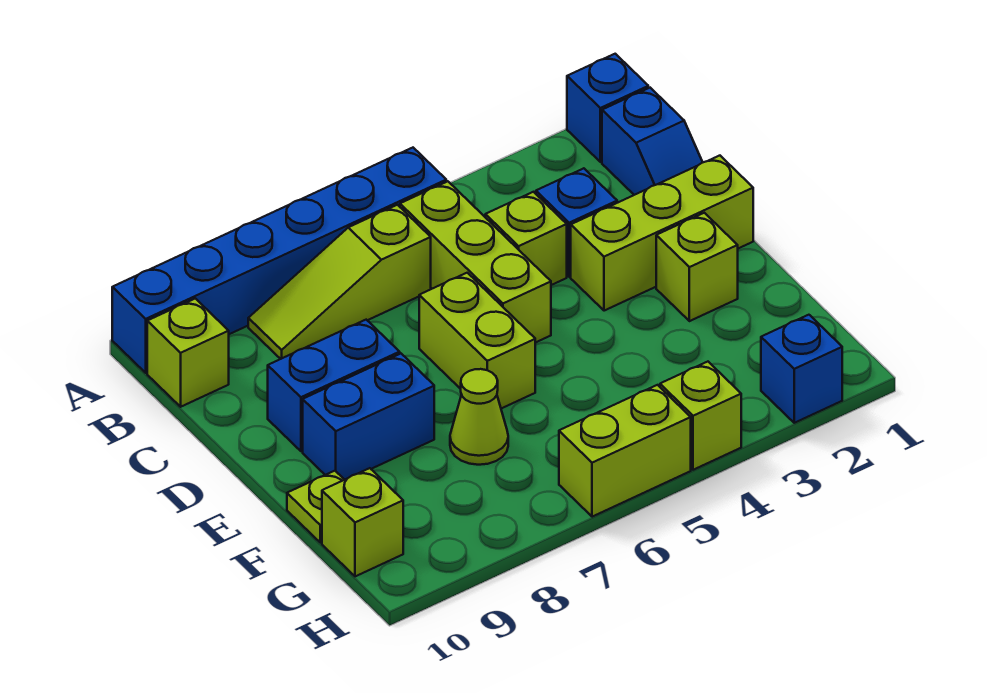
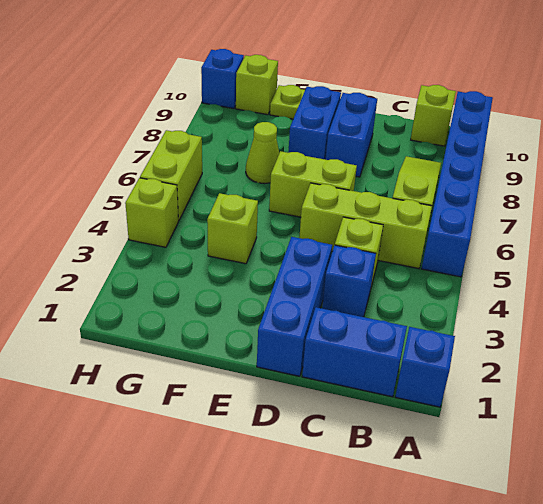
blue slope B1:C1 level 1 top B -> blue brick B1:C1 level 1
lime brick D1:D3 level 1 -> blue brick D1:D3 level 1
lime brick E2 level 1 -> lime brick F4 level 1
blue brick H2 level 1 -> blue brick H10 level 1

